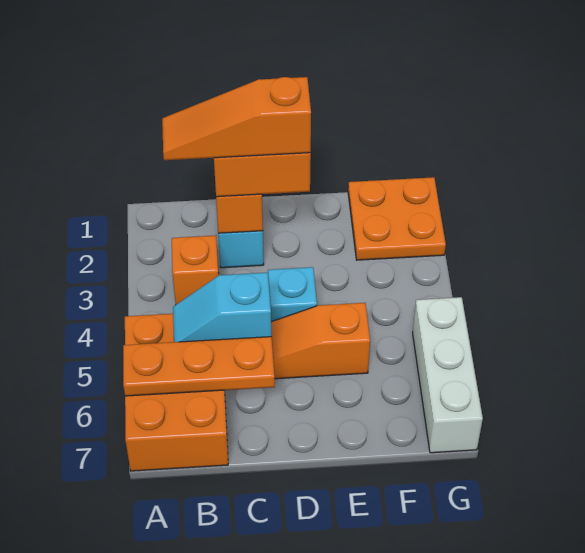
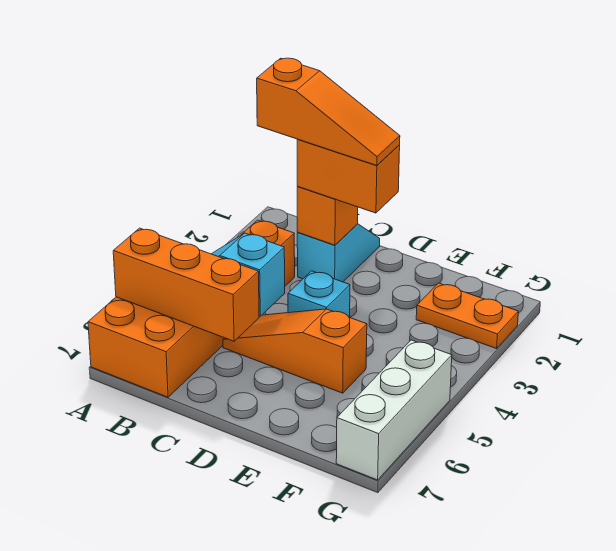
orange plate A6:C6 level 2 -> orange brick A6:C6 level 2
orange slope B2:D2 level 4 top D -> orange slope B2:D2 level 4 top B
orange plate F1:G2 level 1 -> orange plate F2:G2 level 1

